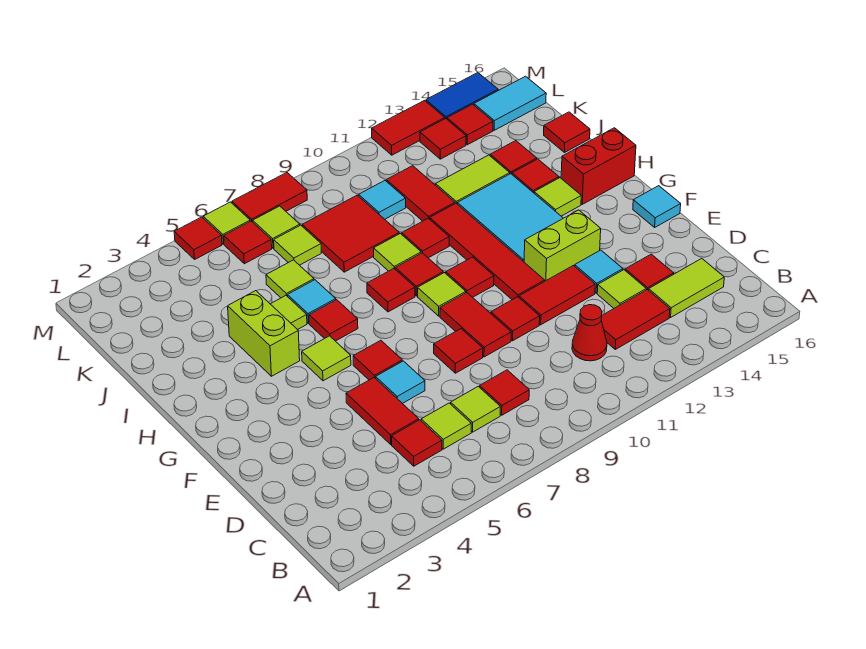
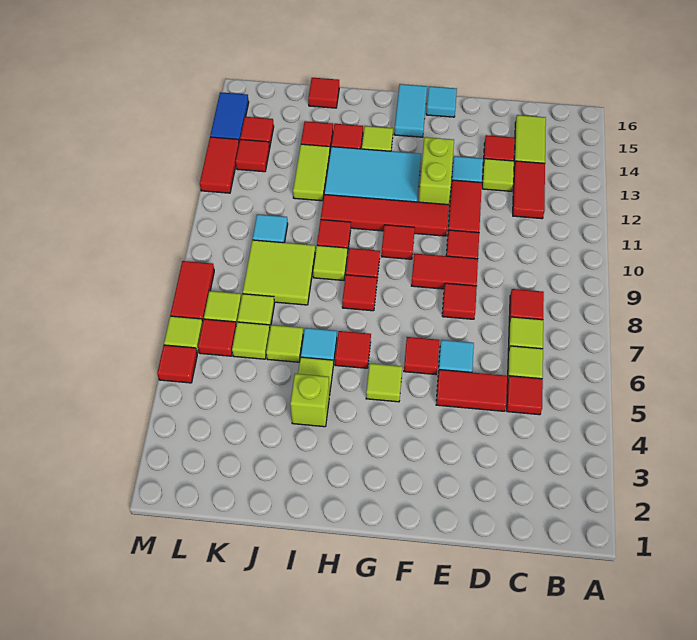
red cone C11 level 1 -> none
lime tile G9 level 1 -> lime tile K6 level 1
lime brick H4:I4 level 1 -> lime brick I4 level 1
red brick H15:H16 level 1 -> none
red tile J8:K9 level 1 -> lime tile J8:K9 level 1
red tile J11:K11 level 1 -> none
cyan tile L15:L16 level 1 -> cyan tile G15:G16 level 1

